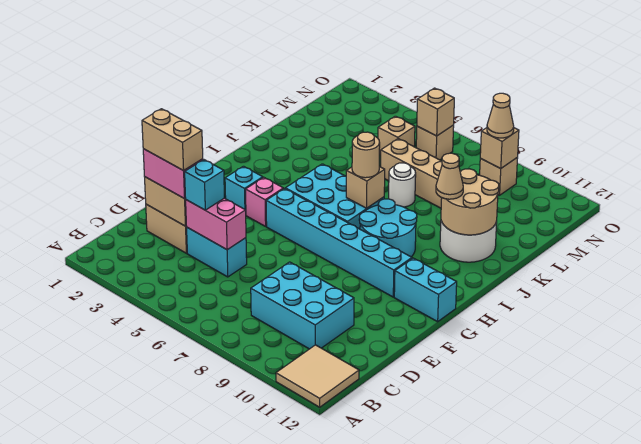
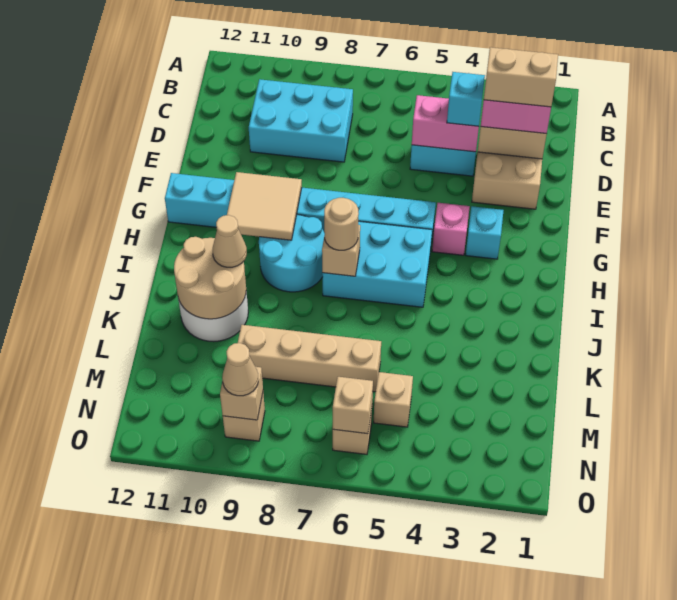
tan tile A11:B12 level 1 -> tan tile G9:H10 level 2
white round brick K7 level 1 -> none

